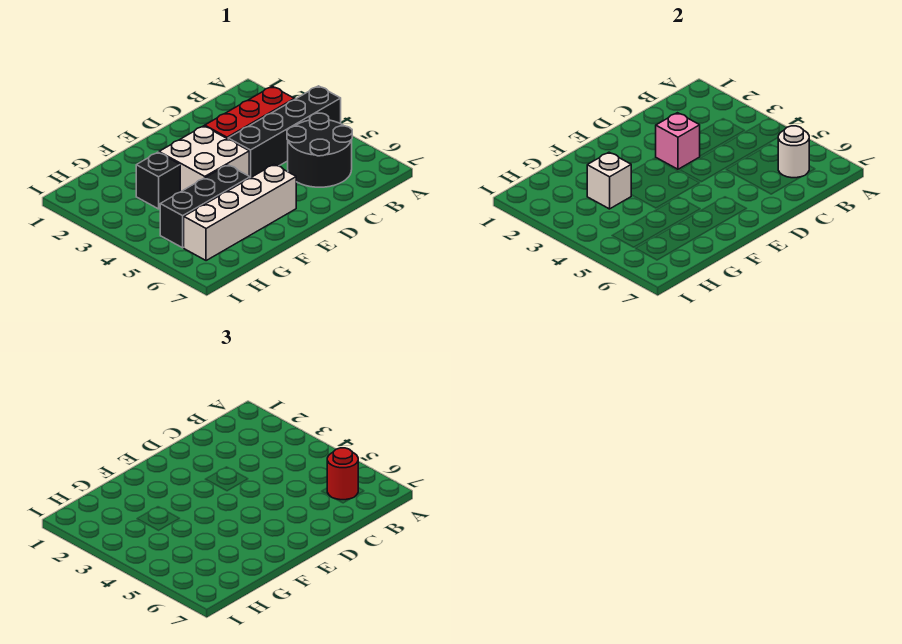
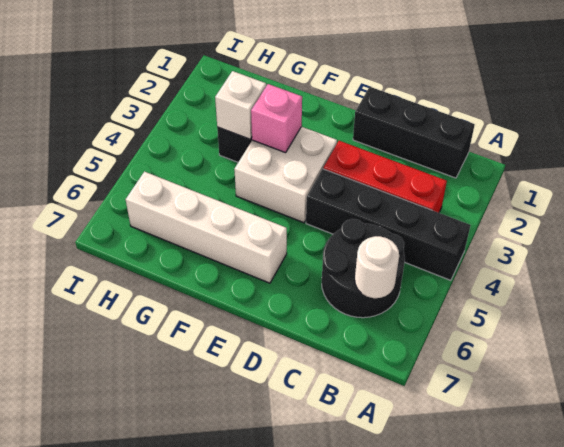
red round brick B6 level 3 -> none
pink brick D3 level 2 -> pink brick F3 level 2
black brick F5:H5 level 1 -> black brick B1:D1 level 1

